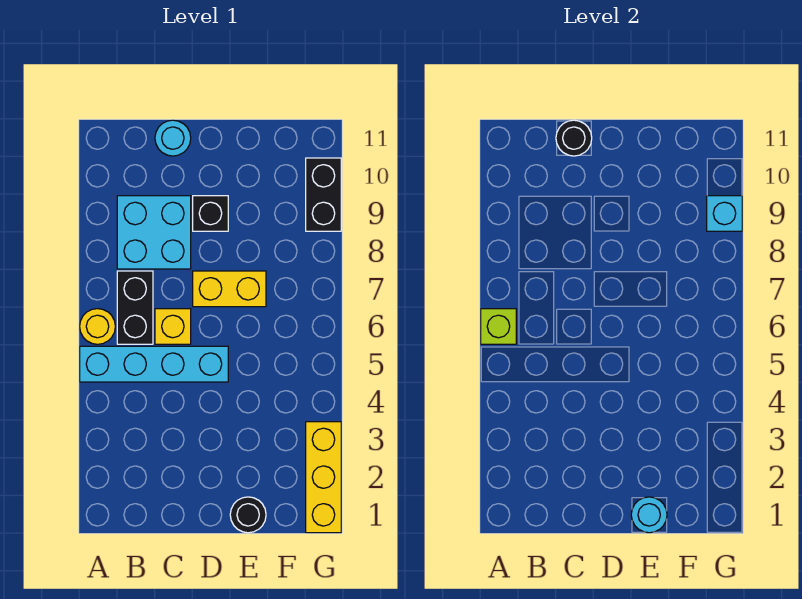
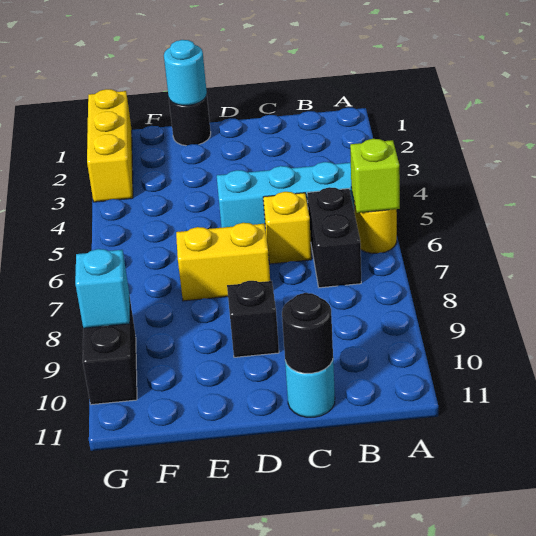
cyan brick B8:C9 level 1 -> none

